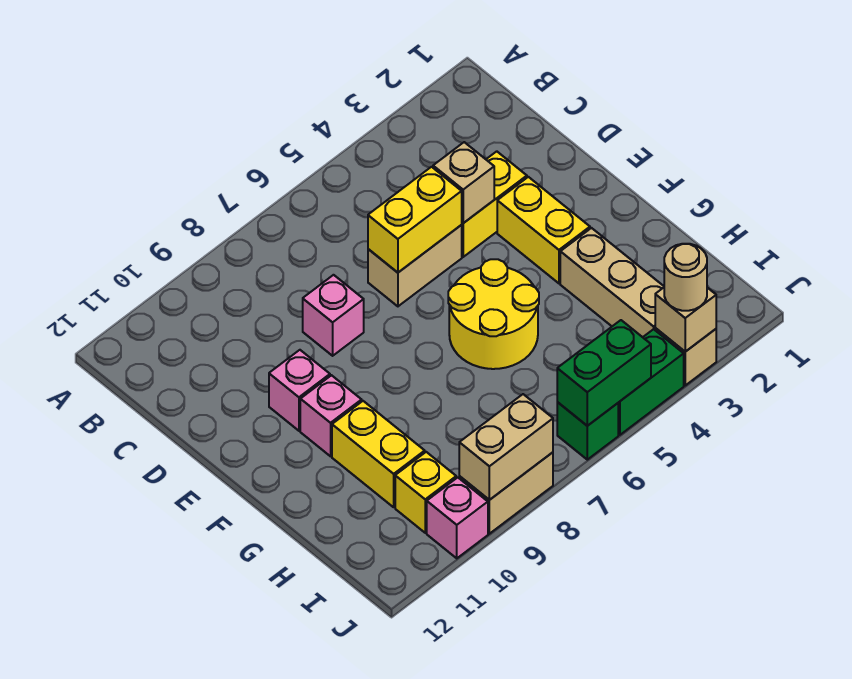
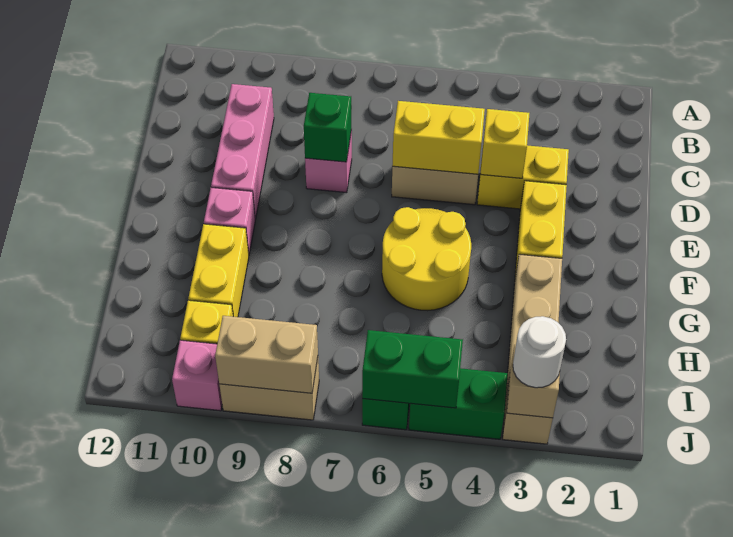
tan brick D4 level 2 -> yellow brick D4 level 2
none -> green brick D8 level 2
pink brick E10 level 1 -> pink brick C10:E10 level 1
tan round brick J3 level 3 -> white round brick J3 level 3

